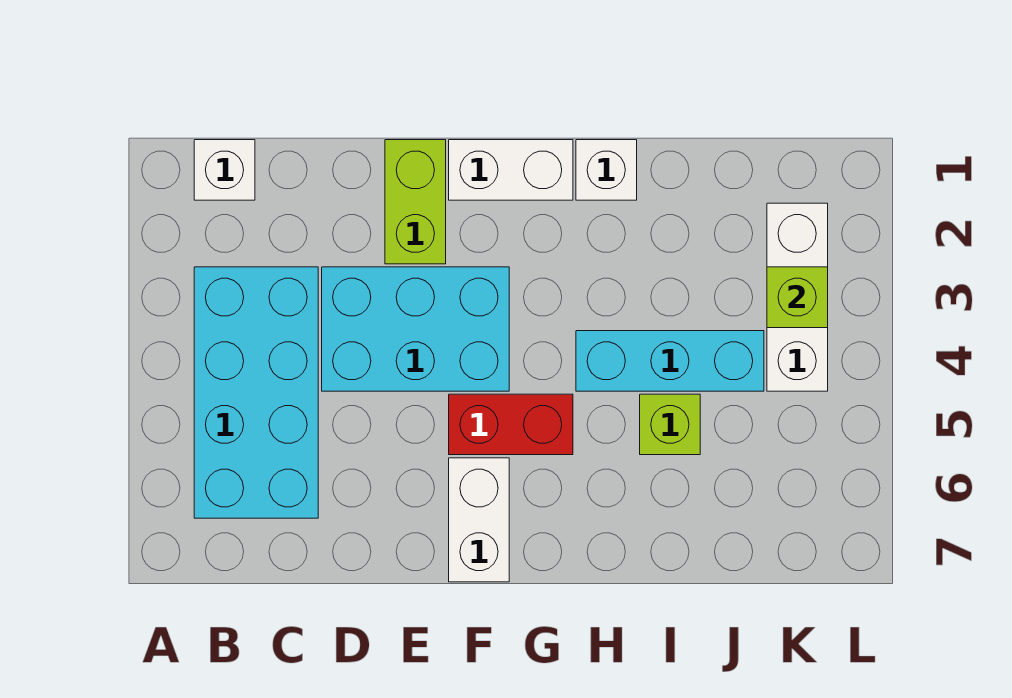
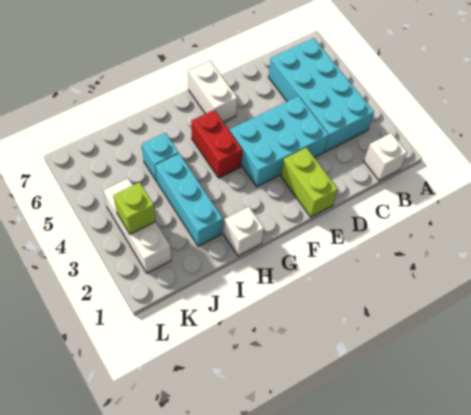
white brick F1:G1 level 1 -> none
red brick F5:G5 level 1 -> red brick G4:G5 level 1
cyan brick H4:J4 level 1 -> cyan brick I2:I4 level 1
lime brick I5 level 1 -> cyan brick I5 level 1

